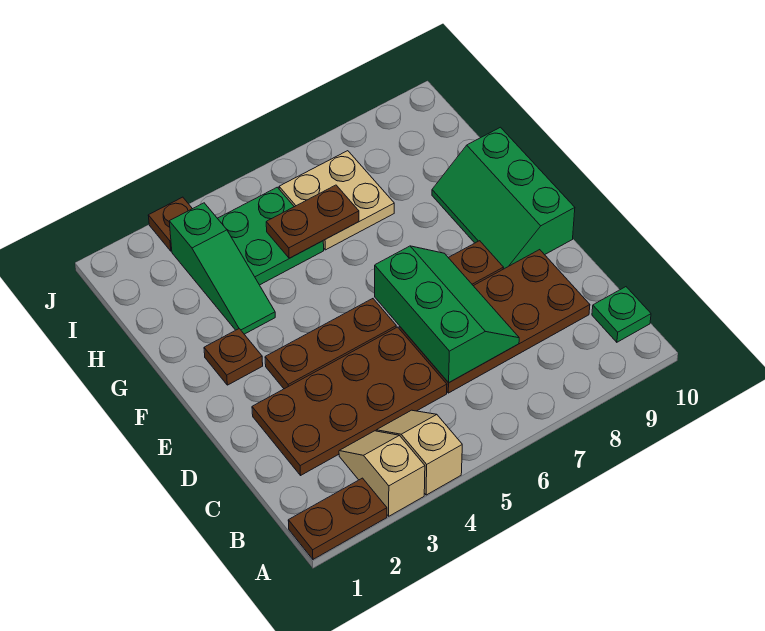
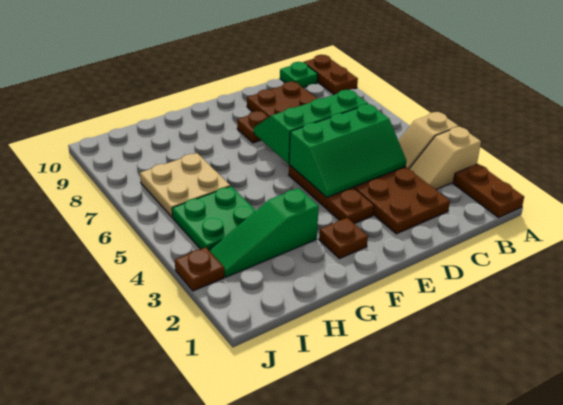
green slope E9:G10 level 1 top 10 -> green slope C4:E5 level 2 top 5
green slope G3:I3 level 1 top I -> green slope G3:I3 level 1 top G
brown plate H5:H6 level 2 -> brown plate A9:A10 level 1

